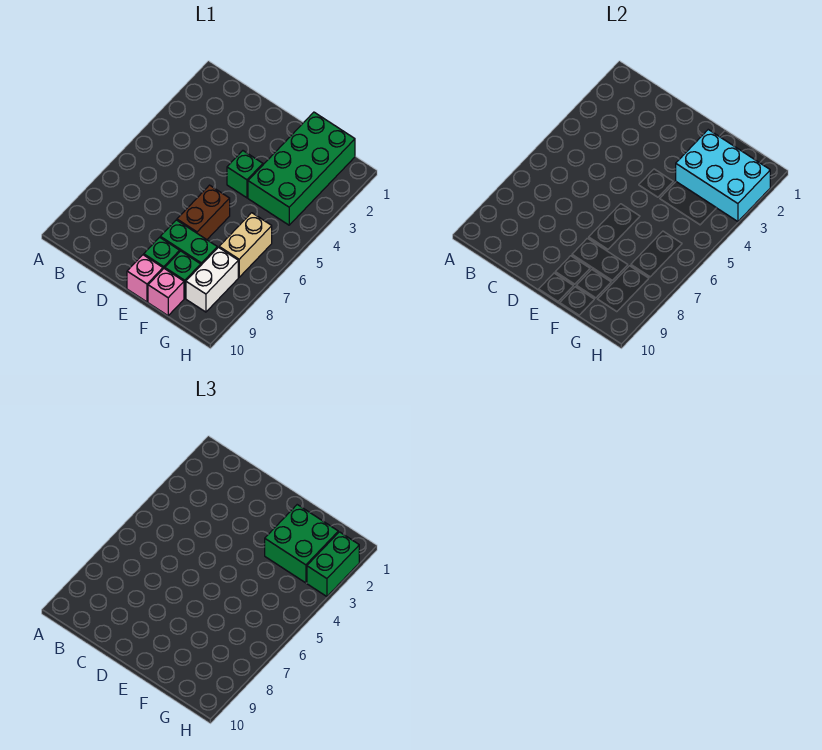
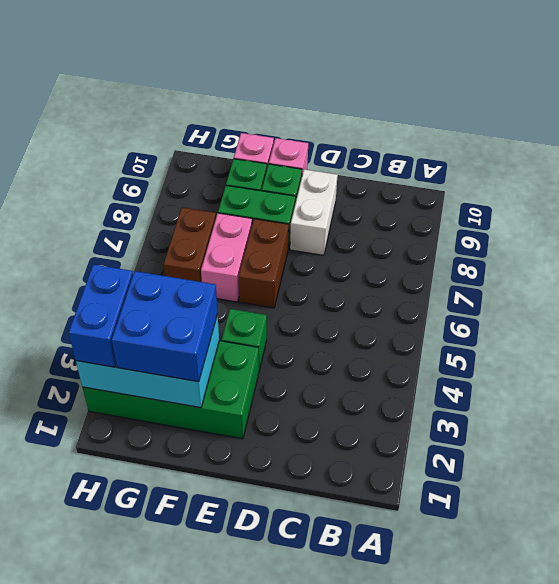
green brick F1:G4 level 1 -> green brick E2:H3 level 1
green brick F2:G3 level 3 -> blue brick F2:G3 level 3
none -> pink brick F6:F7 level 1
tan brick G6:G7 level 1 -> brown brick G6:G7 level 1
white brick G8:G9 level 1 -> white brick D8:D9 level 1
green brick H2:H3 level 3 -> blue brick H2:H3 level 3

